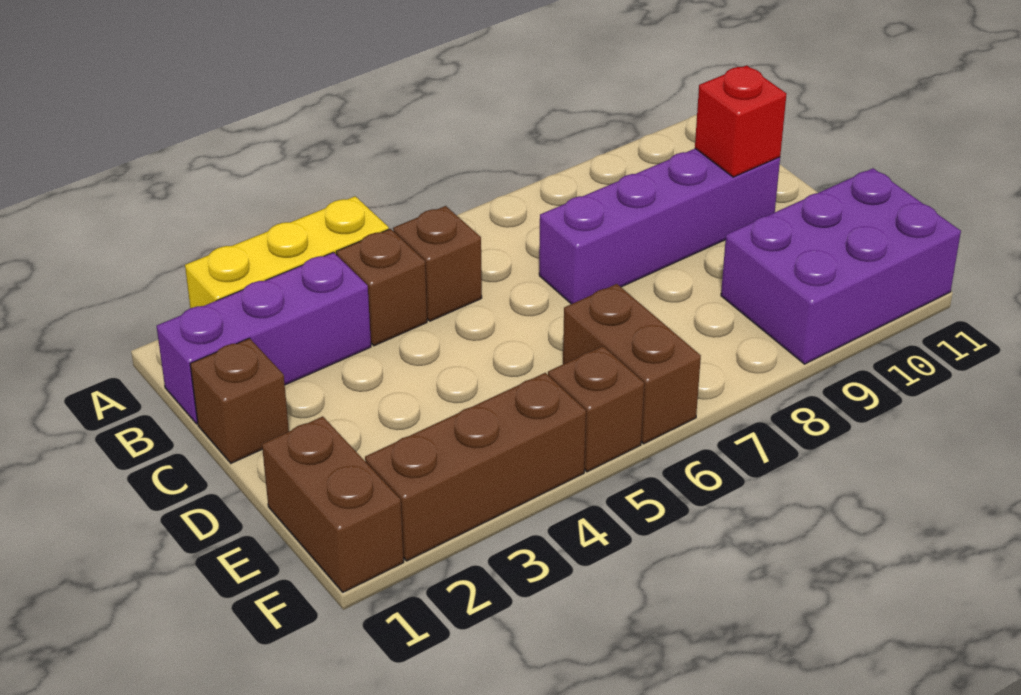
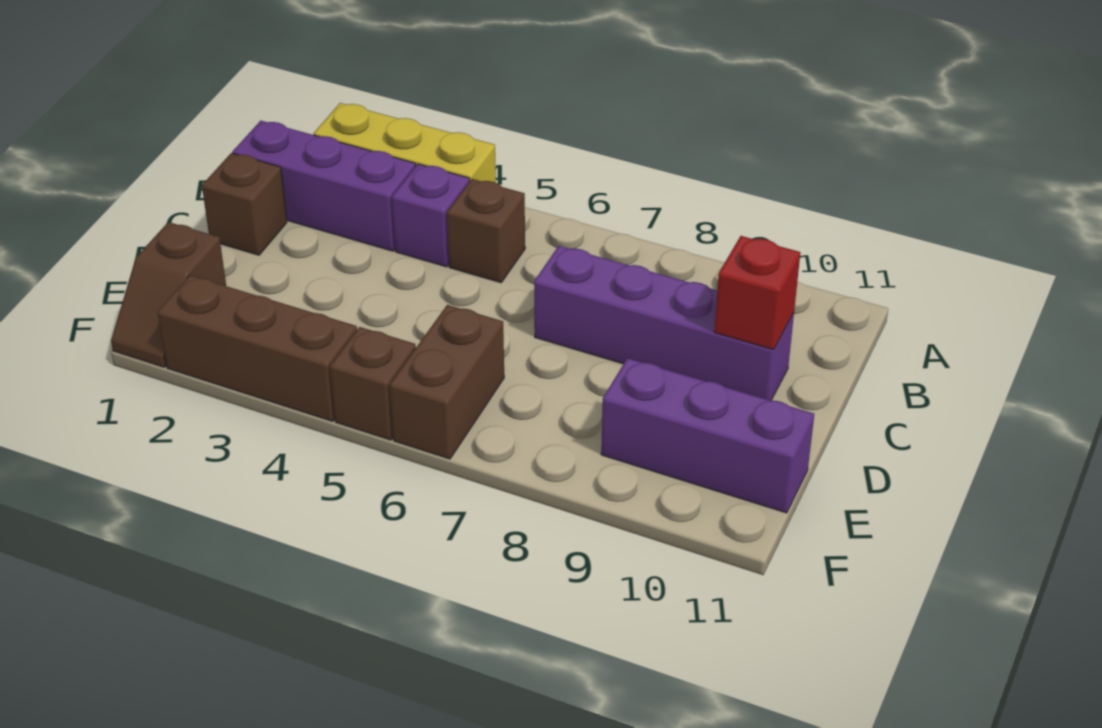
brown brick B4 level 1 -> purple brick B4 level 1
brown brick E1:F1 level 1 -> brown slope E1:F1 level 1 top E
purple brick E9:F11 level 1 -> purple brick E9:E11 level 1

